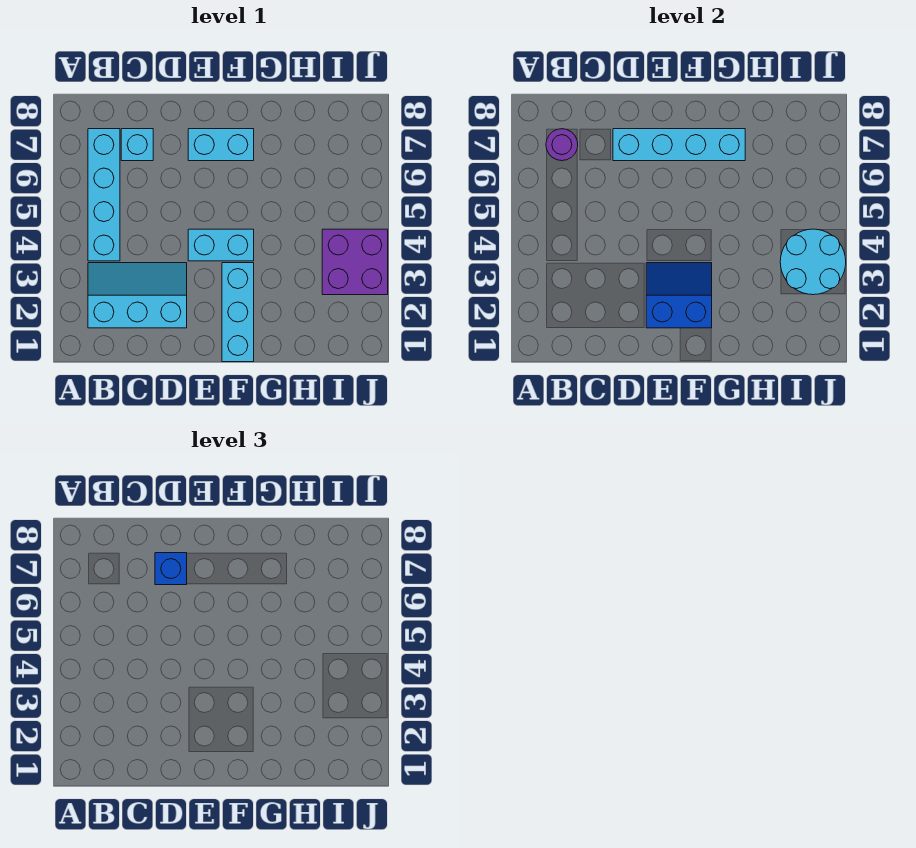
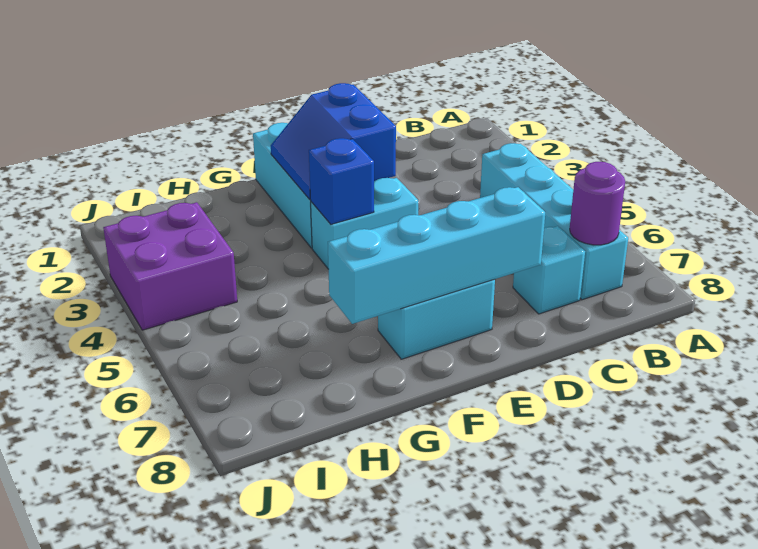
cyan slope B2:D3 level 1 top 2 -> none
blue brick D7 level 3 -> blue brick F4 level 2
blue slope E2:F3 level 2 top 2 -> blue slope E2:F3 level 2 top E
cyan round brick I3:J4 level 2 -> none

